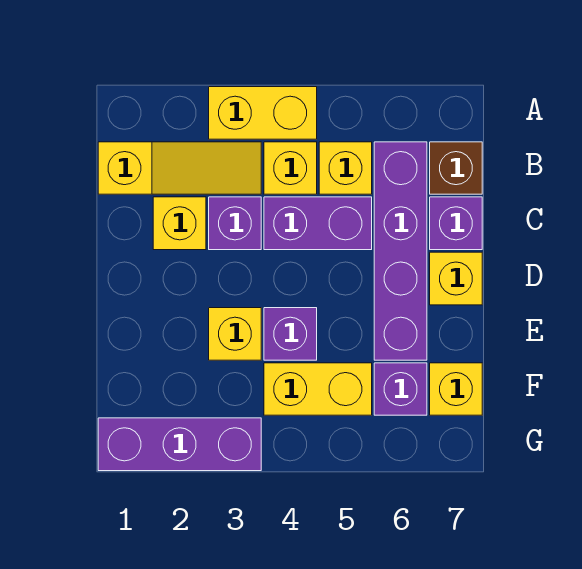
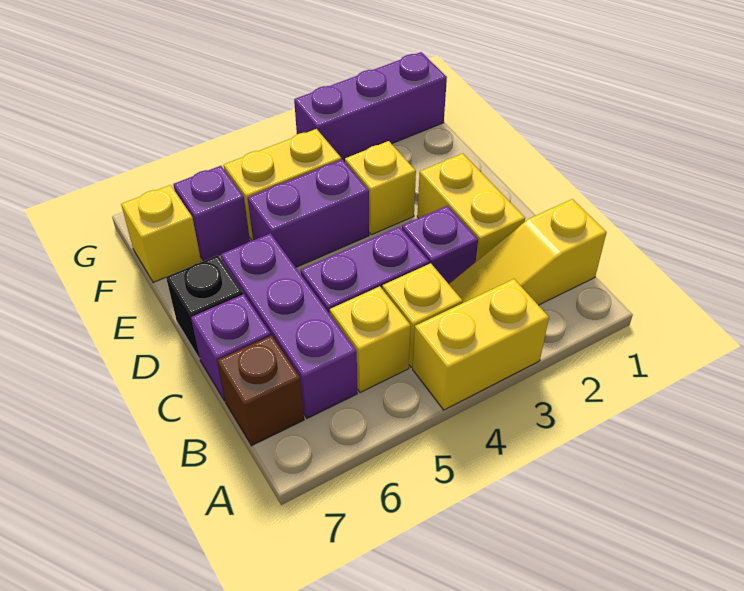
purple brick B6:E6 level 1 -> purple brick B6:D6 level 1
yellow brick C2 level 1 -> yellow brick C2:D2 level 1
yellow brick D7 level 1 -> black brick D7 level 1
purple brick E4 level 1 -> purple brick E4:E5 level 1

